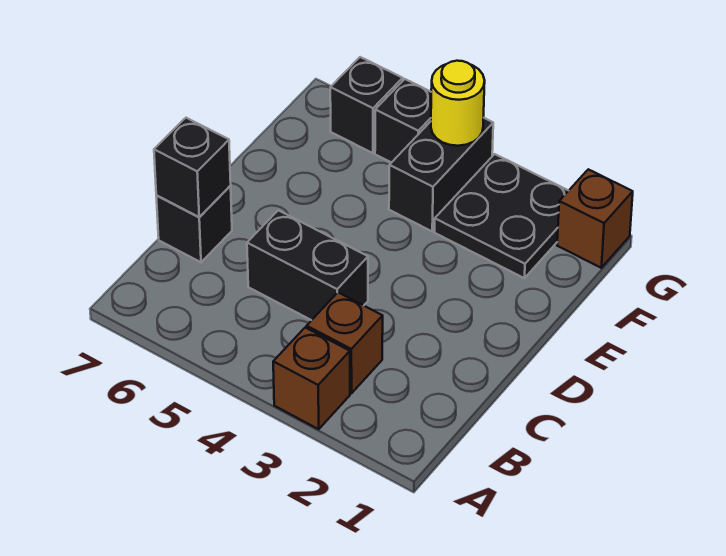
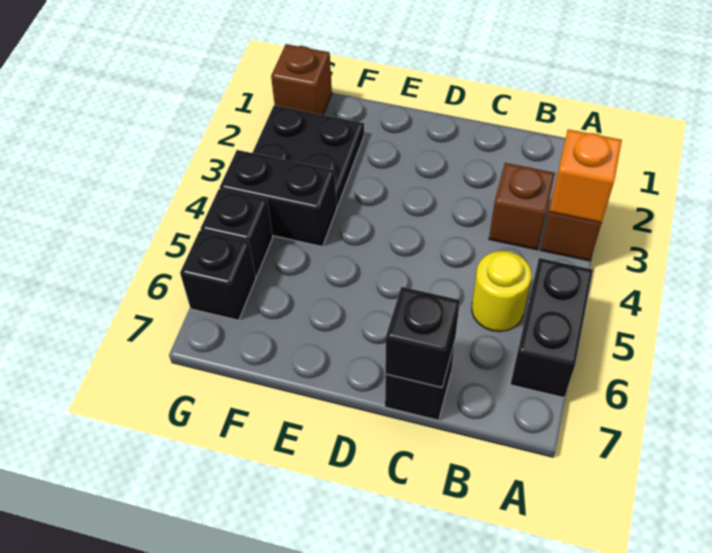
none -> orange brick A3 level 2
black brick C4:C5 level 1 -> black brick A5:A6 level 1
yellow round brick G4 level 2 -> yellow round brick B5 level 1

